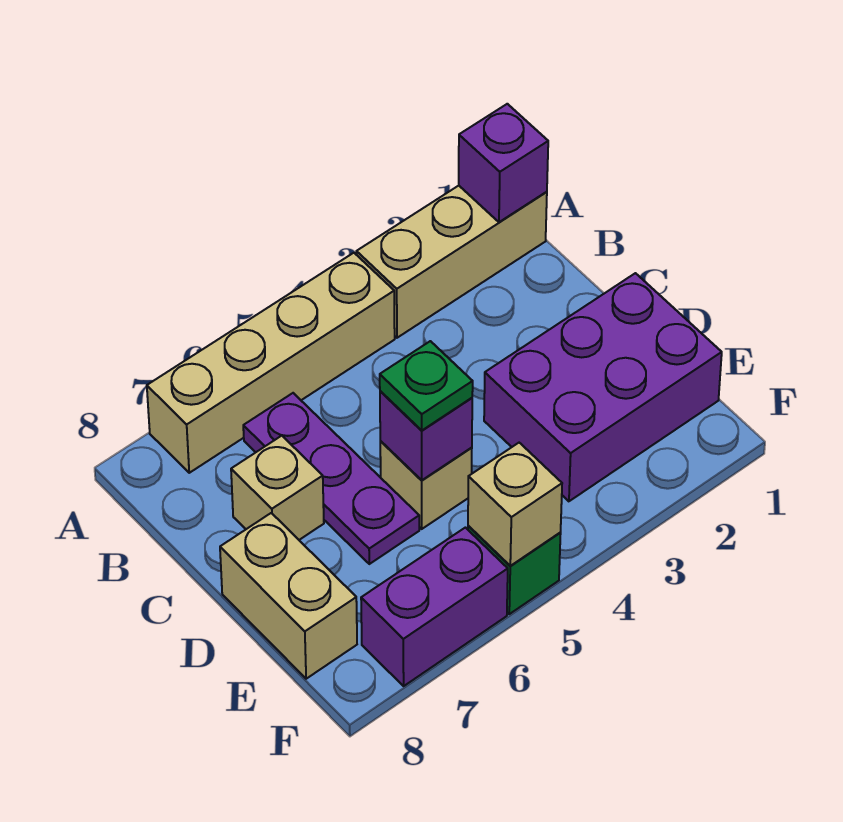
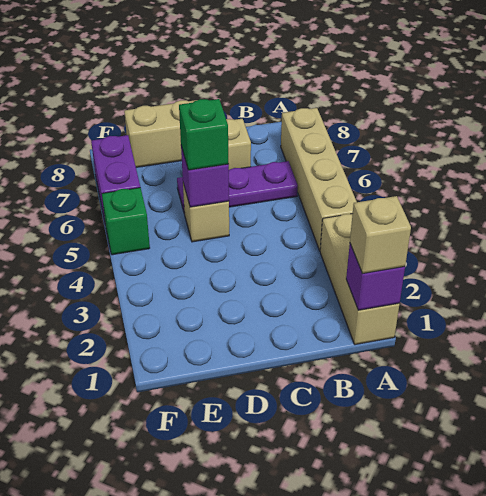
purple brick D1:E3 level 1 -> none
green plate D5 level 3 -> green brick D5 level 3
tan brick F5 level 2 -> tan brick A1 level 3

